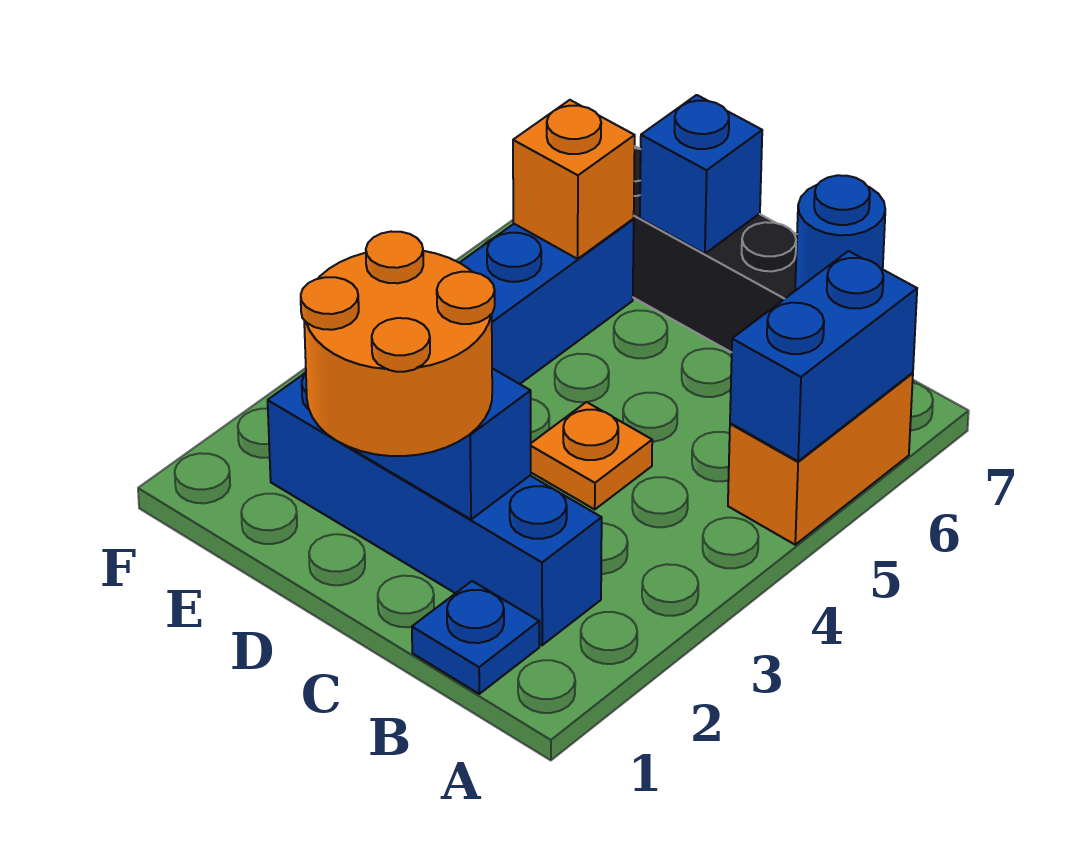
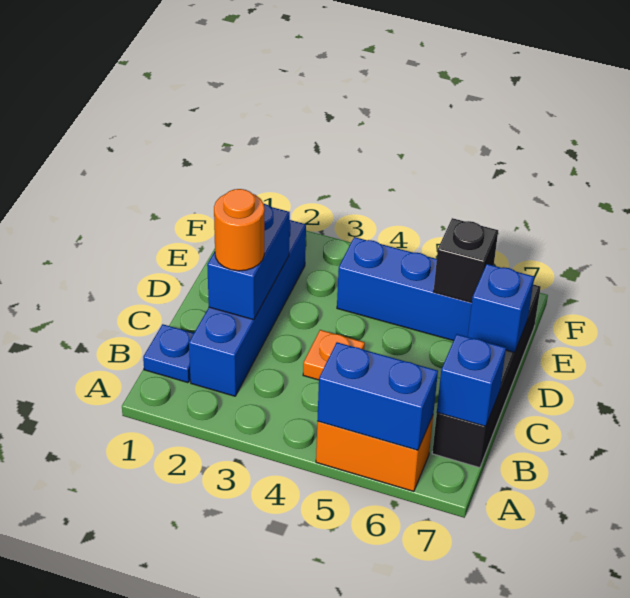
blue round brick B7 level 2 -> blue brick B7 level 2
orange round brick C1:D2 level 3 -> orange round brick C2 level 3
orange brick E6 level 2 -> black brick E6 level 2

